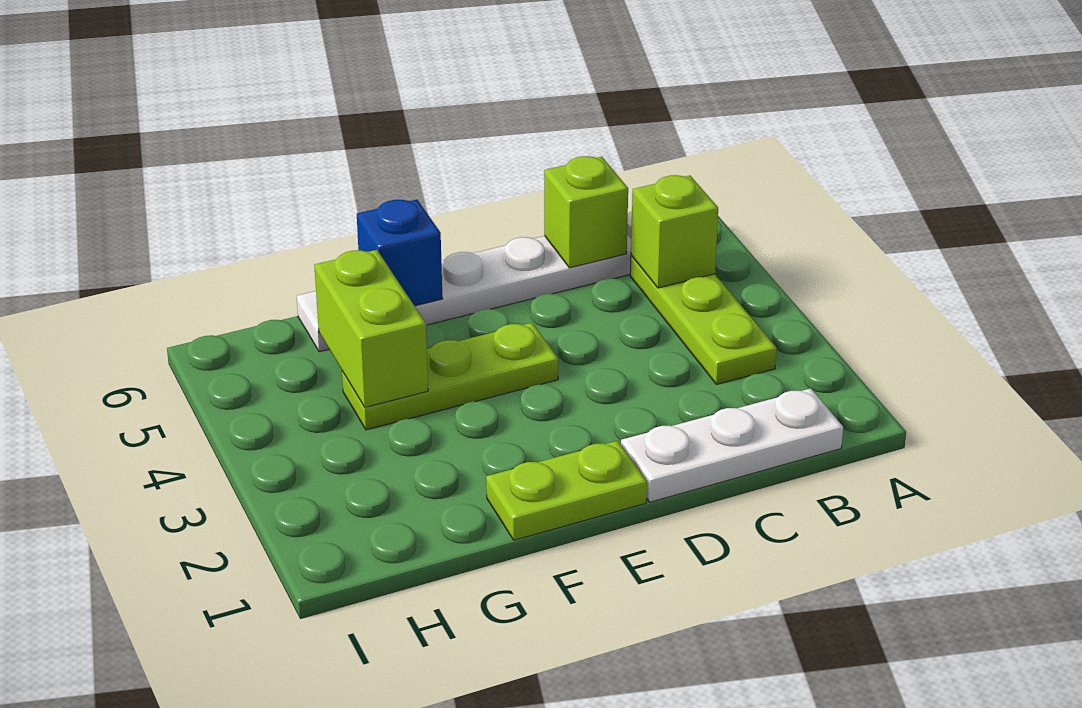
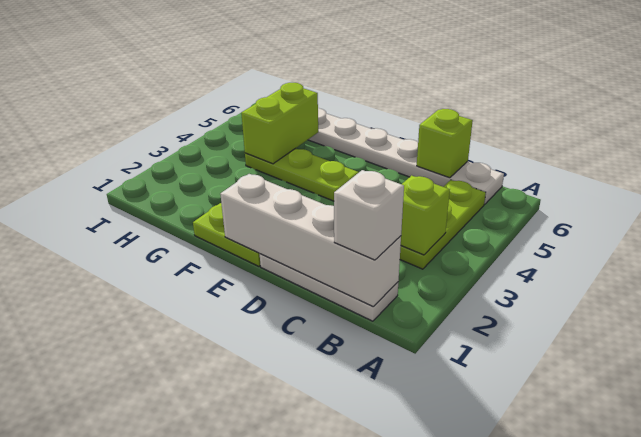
none -> white brick B1:E1 level 2
none -> white brick B1 level 3
lime brick B5 level 2 -> lime brick B3 level 2
blue brick F6 level 2 -> none

